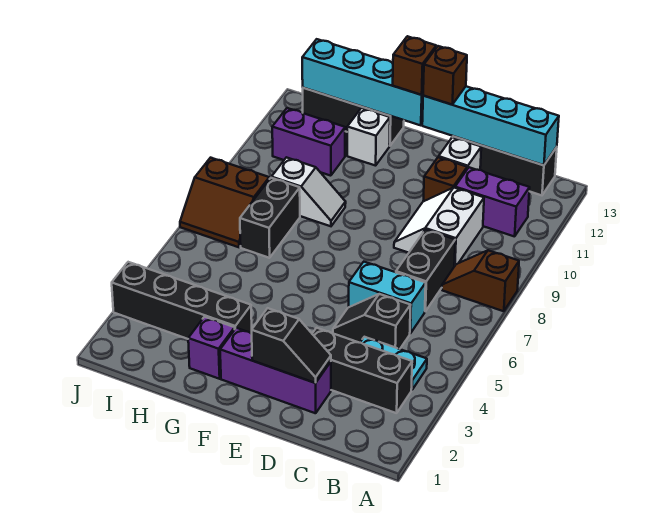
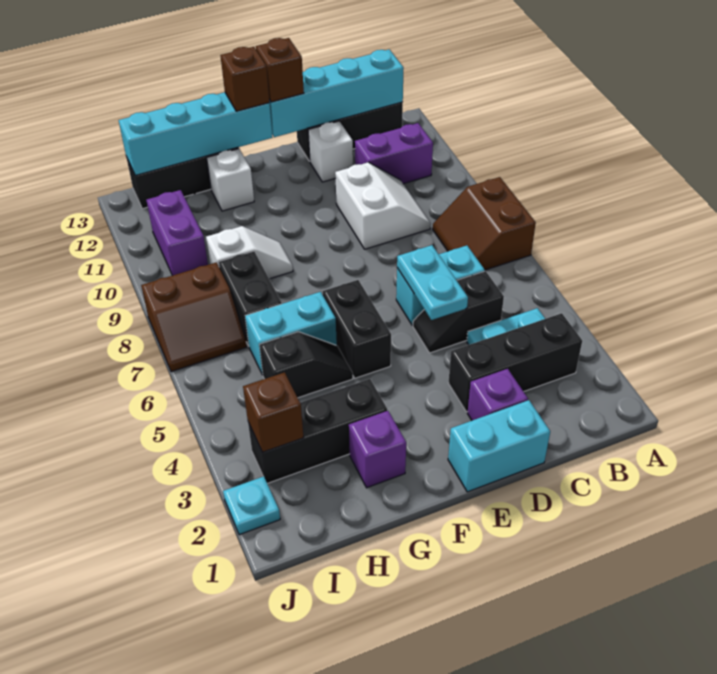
brown slope A8:B8 level 1 top A -> brown slope A7:B8 level 1 top A
black brick C7:C8 level 1 -> black brick F5:F6 level 1
white slope C9:D10 level 1 top C -> white slope C9:D10 level 1 top D
none -> cyan brick D1:E1 level 1
purple brick D2:F2 level 1 -> purple brick D2 level 1
black slope D2:E2 level 2 top E -> black slope G5:H5 level 1 top H
none -> cyan plate D5:D6 level 2
brown brick D11 level 1 -> brown brick I3 level 2
black brick G3:J3 level 1 -> black brick G3:I3 level 1
none -> cyan brick G6:H6 level 1
purple brick H11:I11 level 1 -> purple brick I10:I11 level 1
none -> cyan plate J2 level 1

